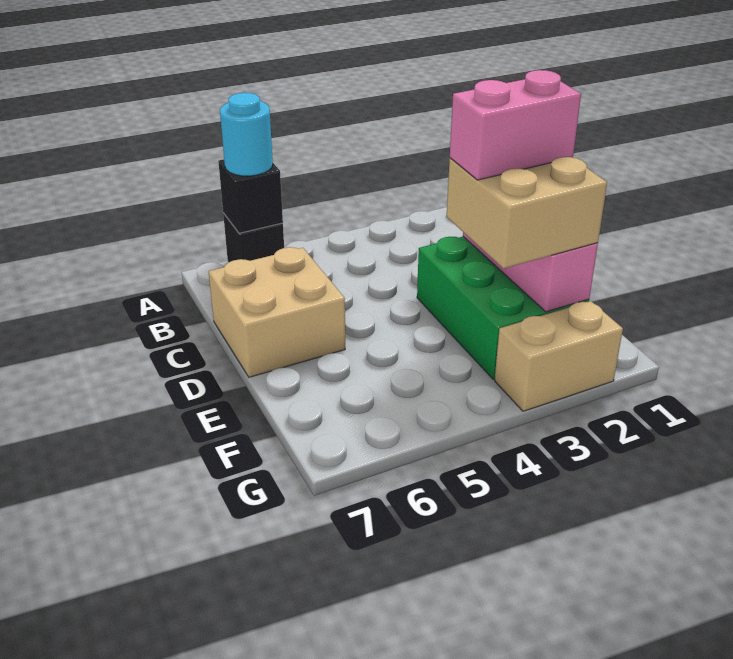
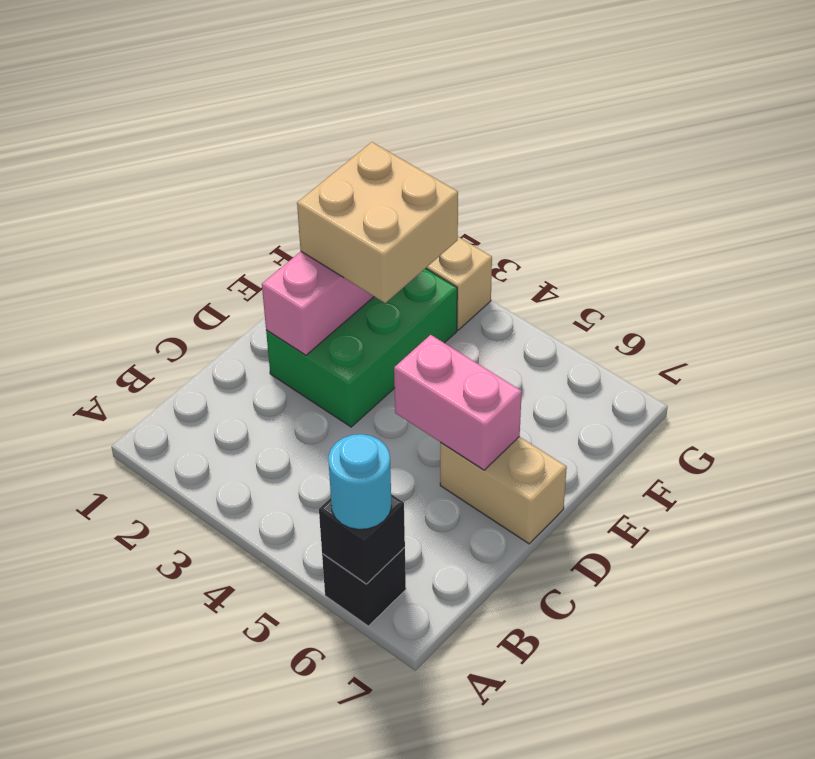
tan brick C6:D7 level 1 -> tan brick D6:D7 level 1
pink brick E2:E3 level 4 -> pink brick D5:D6 level 2

